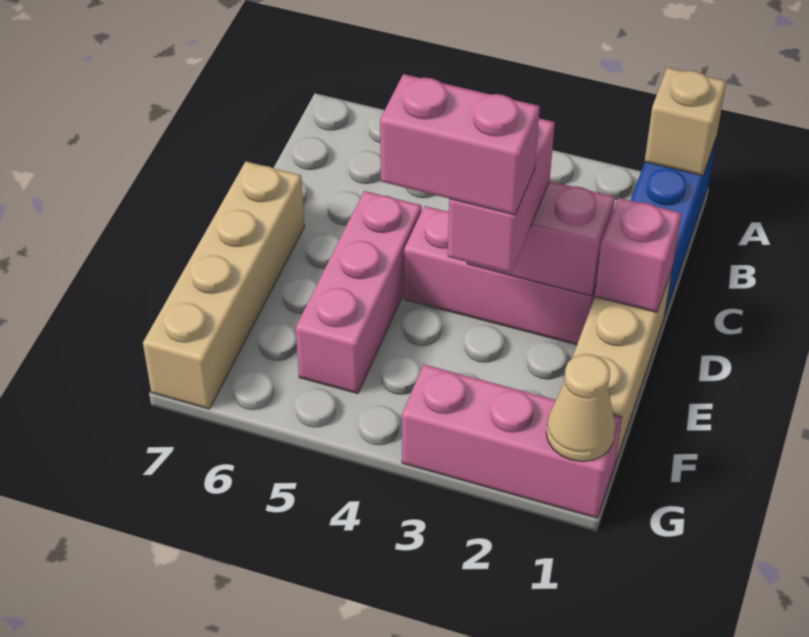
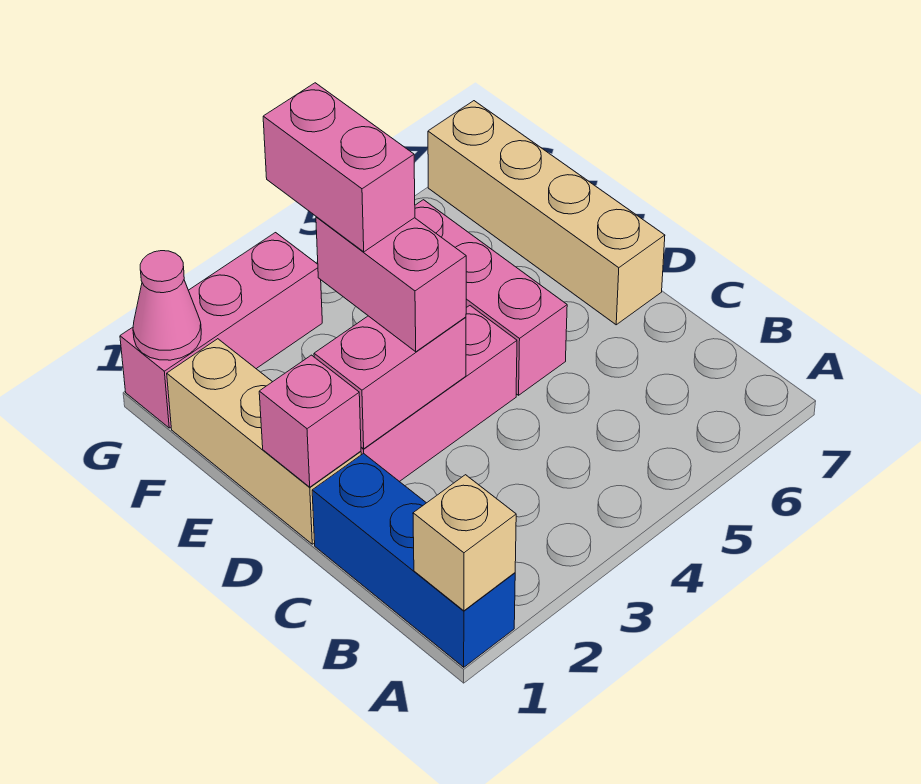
pink brick E3:E4 level 4 -> pink brick E3:F3 level 4
tan cone G1 level 2 -> pink cone G1 level 2

